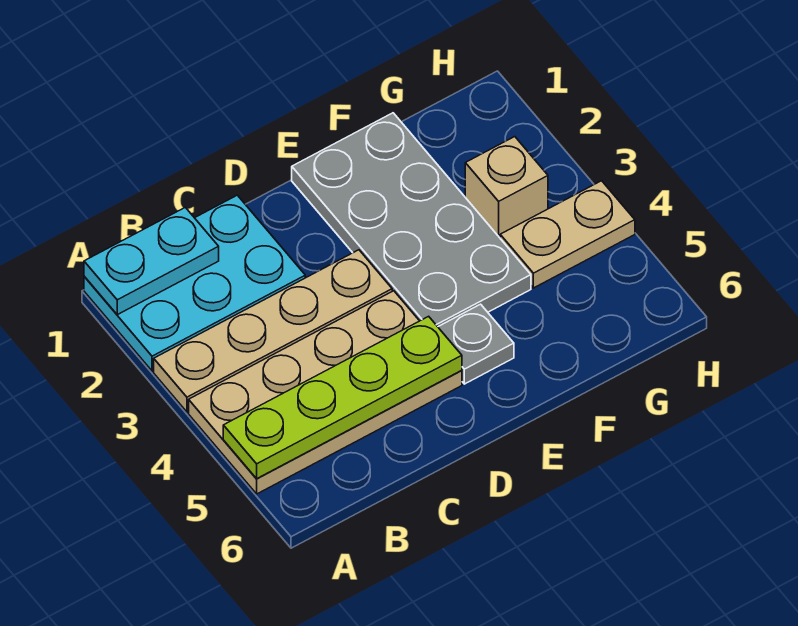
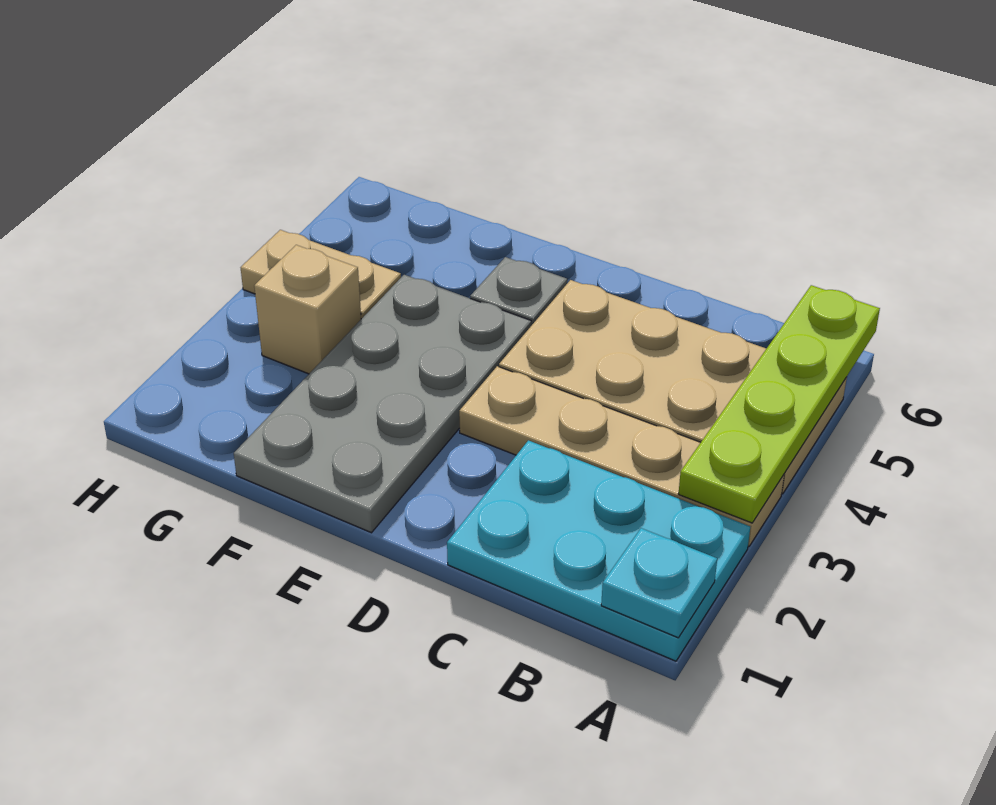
cyan plate A1:B1 level 2 -> cyan plate A1 level 2
lime plate A5:D5 level 2 -> lime plate A3:A6 level 2

